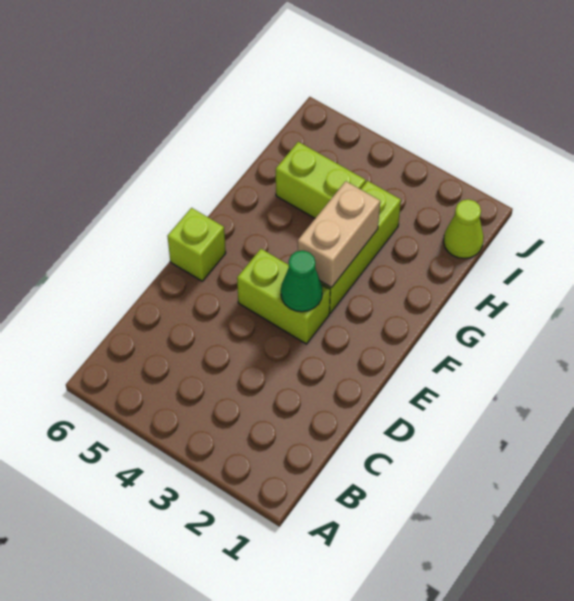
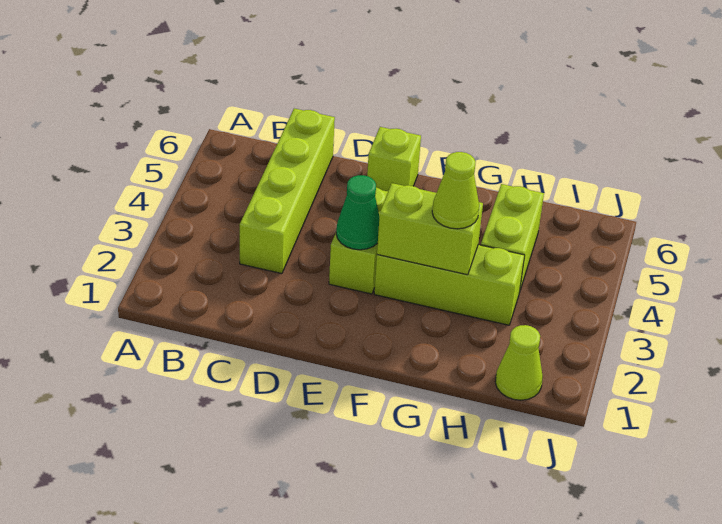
none -> lime brick C3:C6 level 1
tan brick F3:G3 level 2 -> lime brick F3:G3 level 2
none -> lime cone G3 level 3

